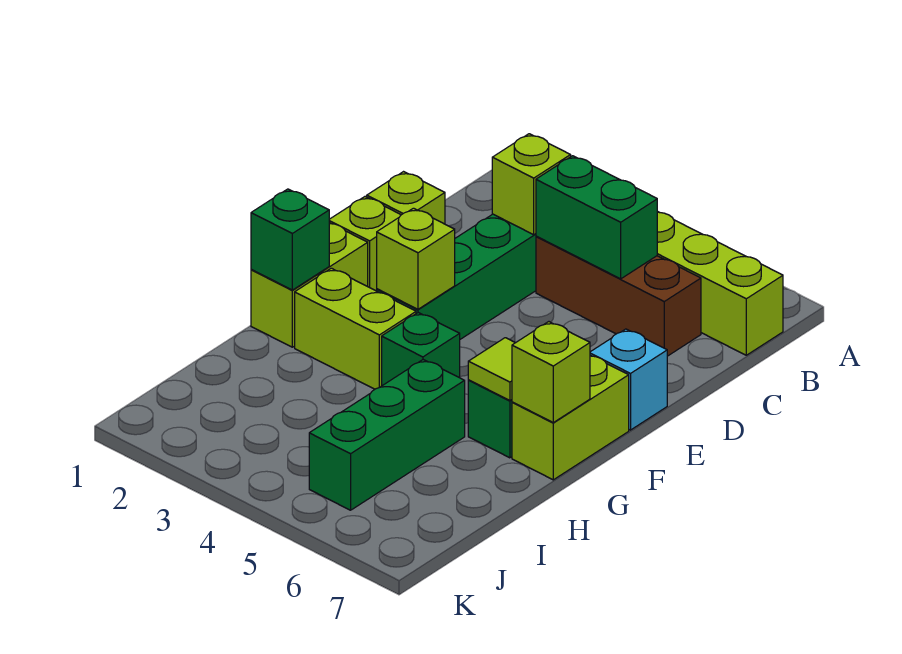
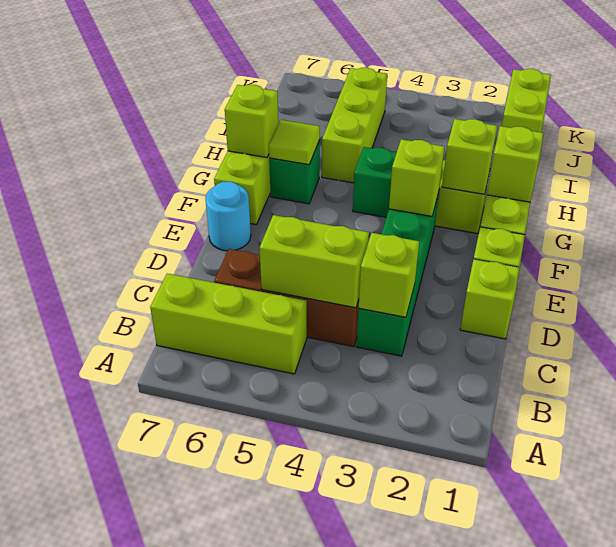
green brick C4:C5 level 2 -> lime brick C4:C5 level 2
cyan brick E7 level 1 -> cyan round brick E7 level 1
green brick G1 level 2 -> lime brick G1 level 2
none -> lime brick G2 level 2
green brick H5:J5 level 1 -> lime brick H5:J5 level 1
none -> lime brick J1:K1 level 1

